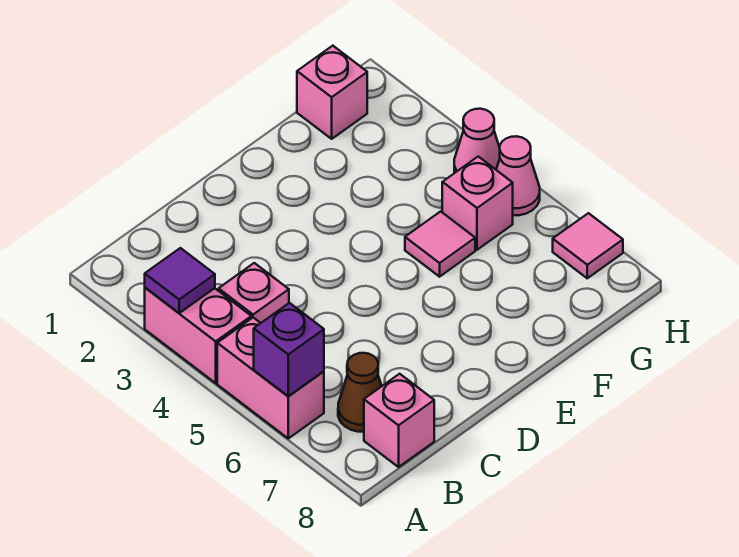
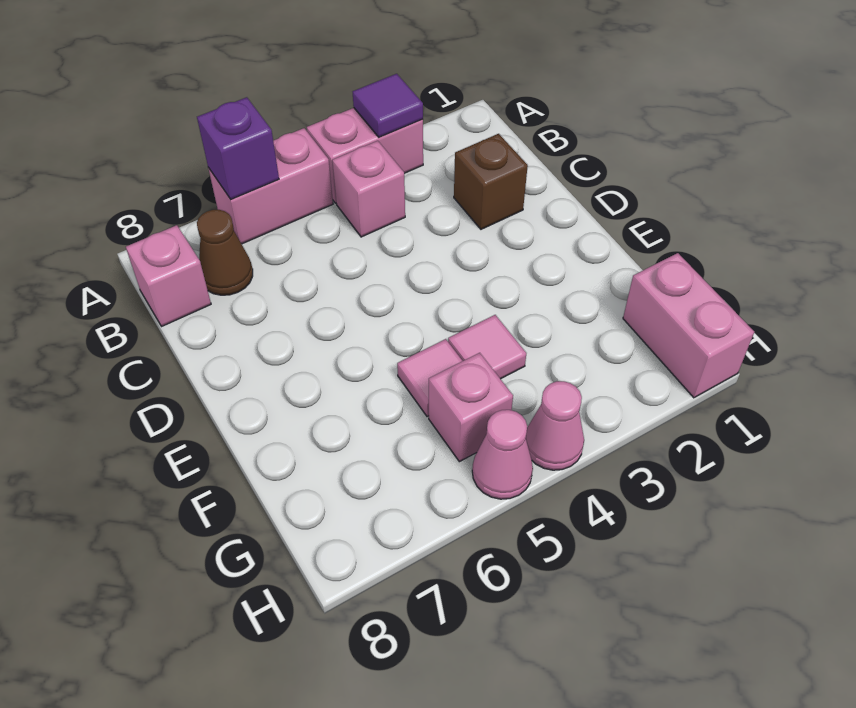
none -> brown brick C2 level 1
pink brick G1 level 1 -> pink brick G1:H1 level 1
pink tile H7 level 1 -> pink tile F4 level 1

